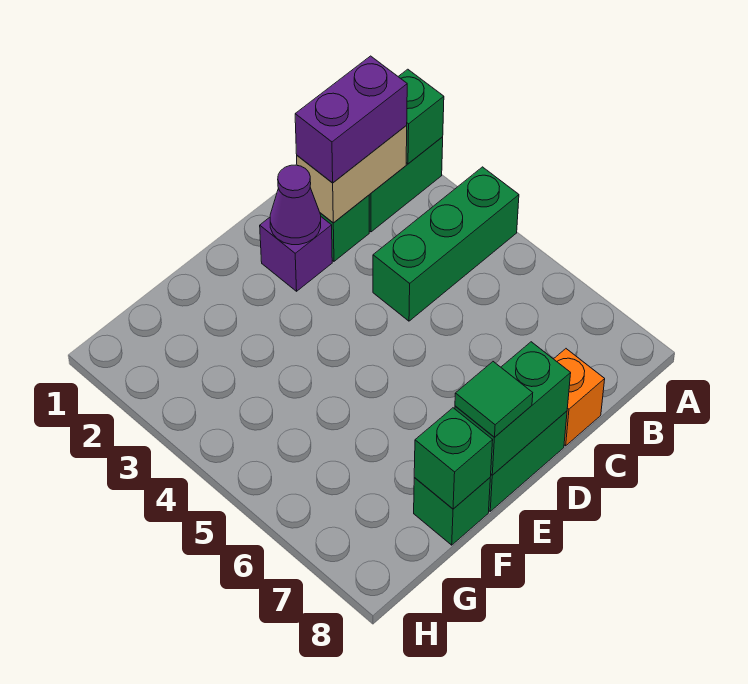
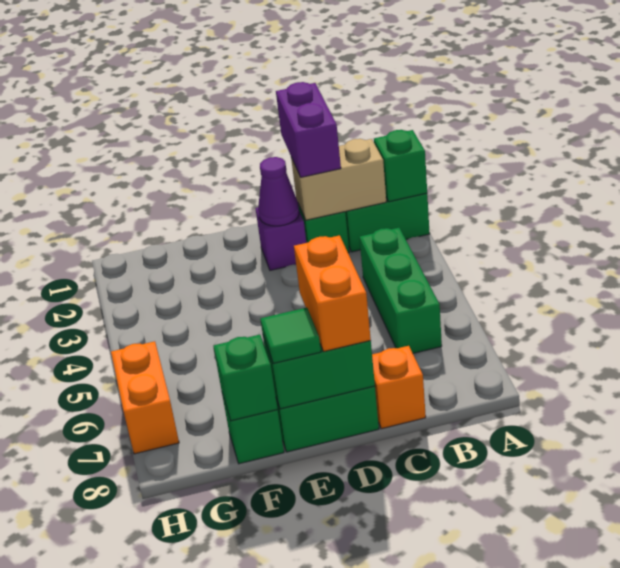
green brick A4:C4 level 1 -> green brick B4:B6 level 1
purple brick B2:C2 level 3 -> purple brick C1:C2 level 3
none -> orange brick D7:D8 level 3
none -> orange brick H6:H7 level 1

